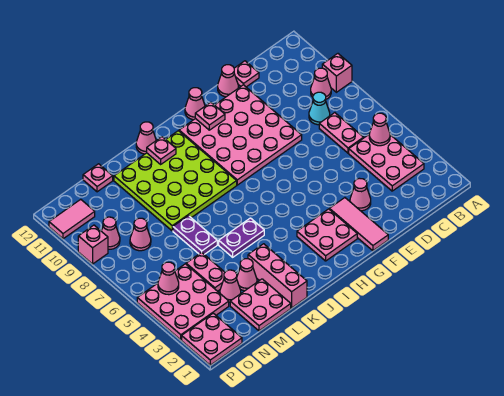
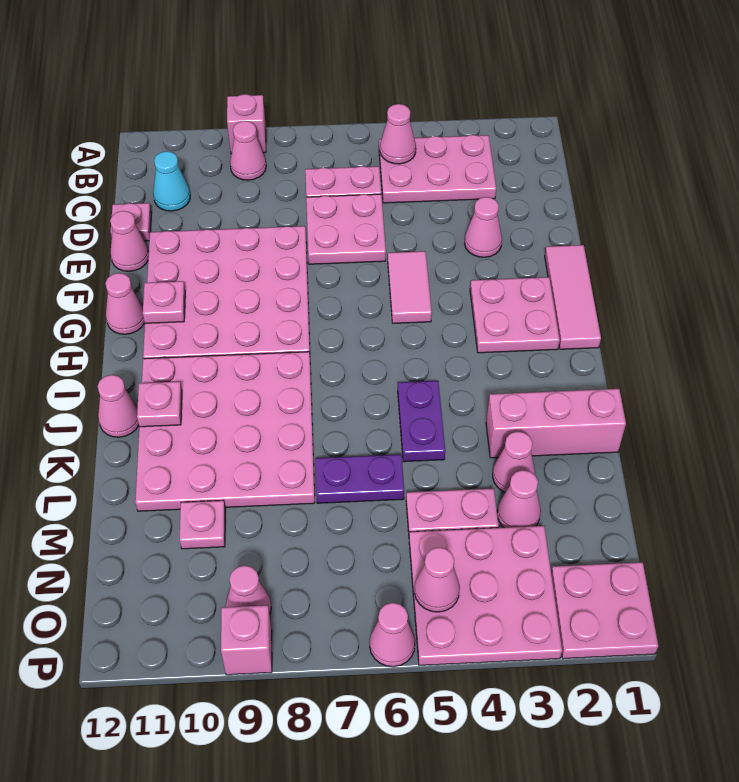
cyan cone C8 level 1 -> cyan cone C11 level 1
pink tile F1:F3 level 1 -> pink tile F1:H1 level 1
lime plate I8:L11 level 1 -> pink plate I8:L11 level 1
pink plate L1:M2 level 1 -> pink plate D6:E7 level 1
pink plate M12 level 1 -> pink plate M10 level 1
pink cone N8 level 1 -> pink cone P6 level 1
pink tile O11:P11 level 1 -> pink tile F5:G5 level 1

